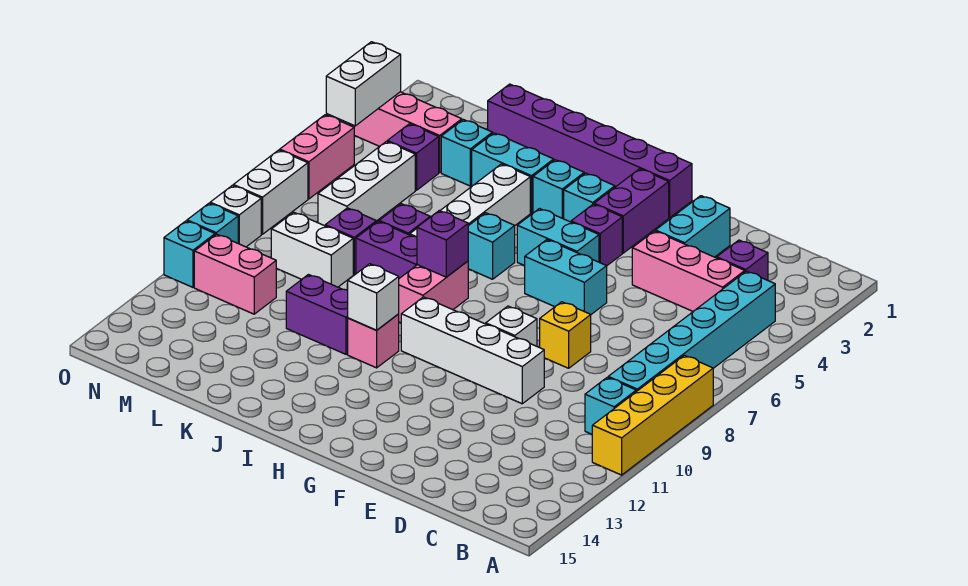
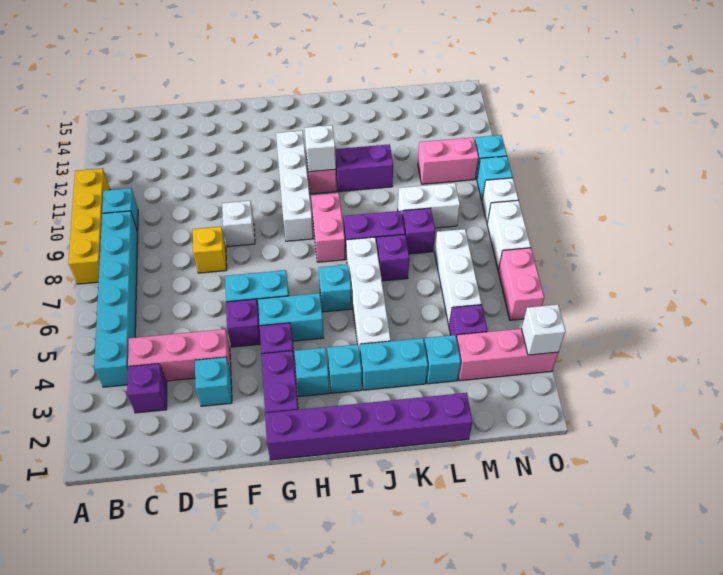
cyan brick E2:E3 level 1 -> cyan brick E3 level 1
white brick E10:H10 level 1 -> white brick H9:H12 level 1
purple brick I8 level 2 -> purple brick F5 level 1
white brick O3:O4 level 2 -> white brick O3 level 2

